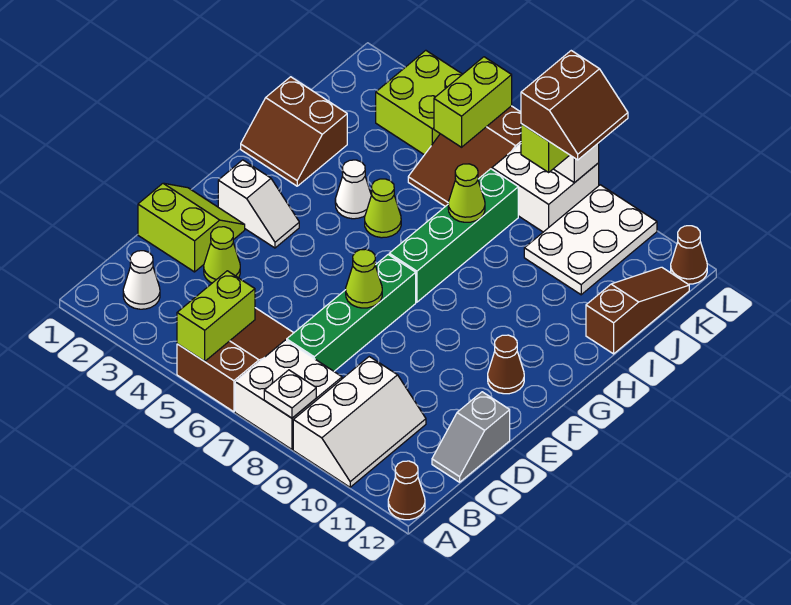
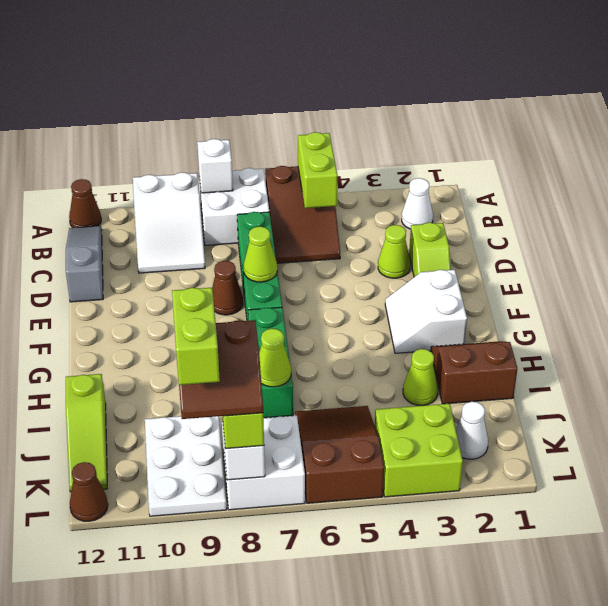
white plate A8 level 2 -> white brick A8 level 2
white slope A9:C10 level 1 top 9 -> white slope A9:C10 level 1 top A
grey slope C12:D12 level 1 top D -> grey slope B12:D12 level 1 top D
lime slope D1:E2 level 1 top D -> lime slope D2:E2 level 1 top D
white slope F2:F3 level 1 top 2 -> white slope F2:G3 level 1 top 2
brown cone F11 level 1 -> brown cone E8 level 1
green brick G7:J7 level 1 -> green brick G7:I7 level 1
white cone H4 level 1 -> white cone K2 level 1
lime cone H5 level 1 -> lime cone I3 level 1
brown slope I12:K12 level 1 top I -> lime slope I12:K12 level 1 top I
lime brick K5:L5 level 2 -> lime brick K9:L9 level 5
brown slope K8:L9 level 4 top 8 -> brown slope K8:L9 level 4 top K

